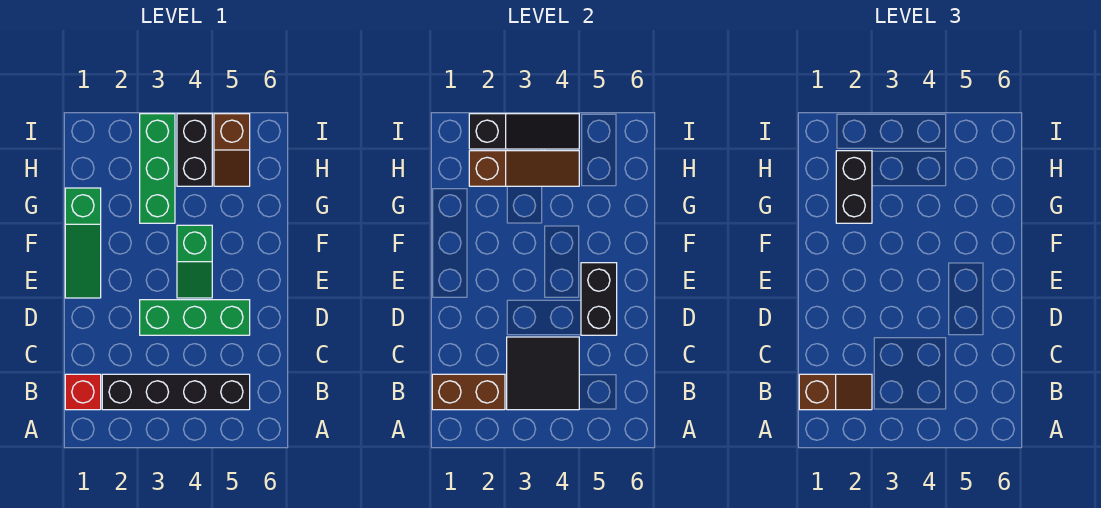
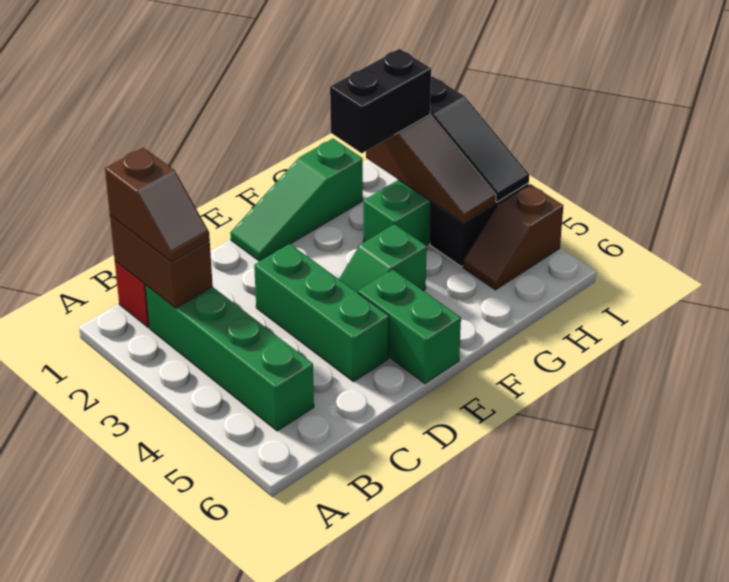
black brick B2:B5 level 1 -> green brick B2:B5 level 1
black tile B3:C4 level 2 -> none
black brick D5:E5 level 2 -> none
none -> green brick E5:E6 level 1

